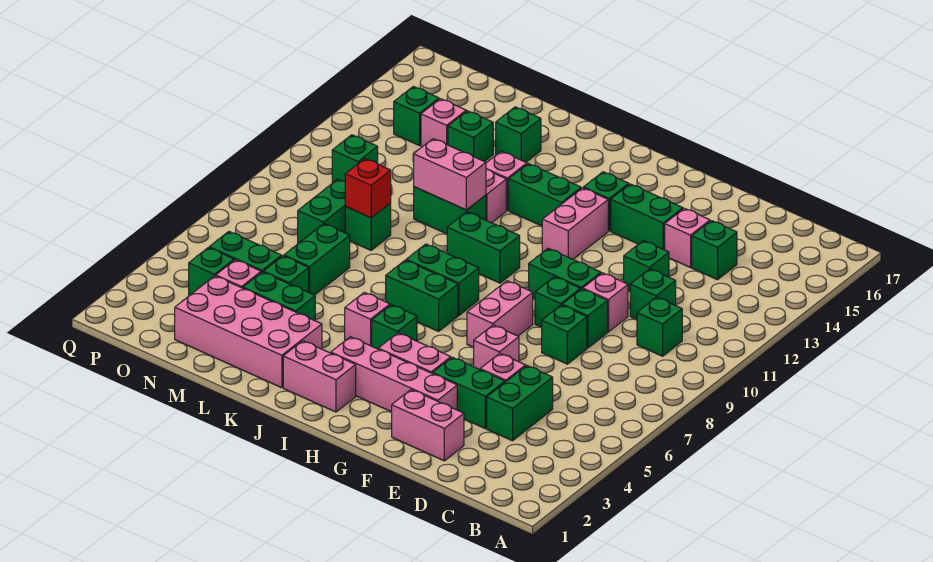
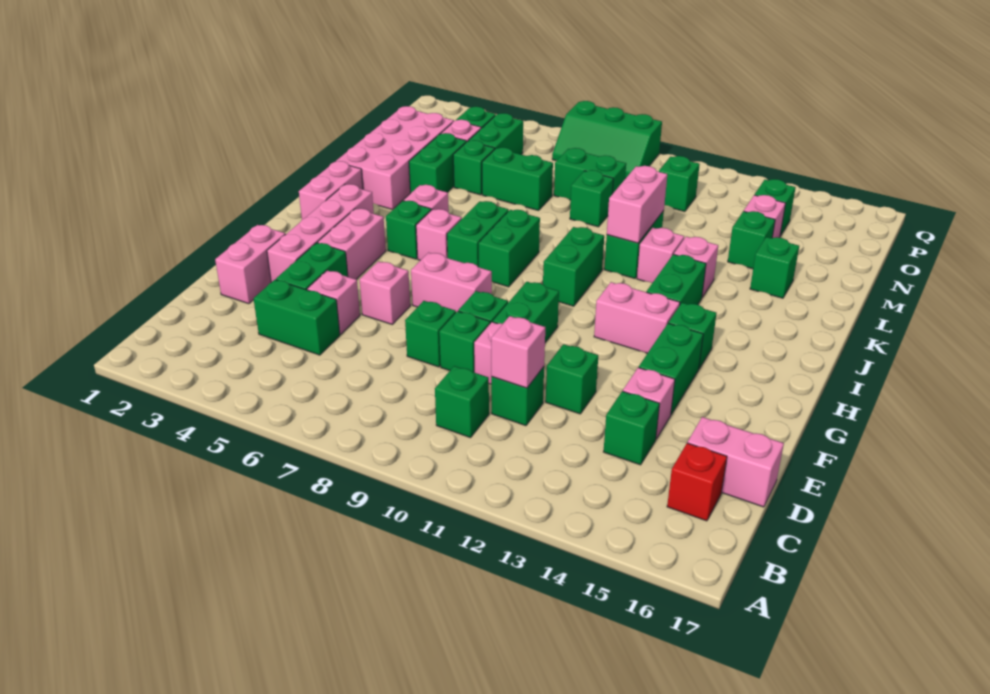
none -> pink brick D11 level 2
none -> pink brick D16:D17 level 1
none -> pink brick I6 level 1
red brick M9 level 2 -> red brick C16 level 1
none -> green slope P7:Q9 level 1 top Q

